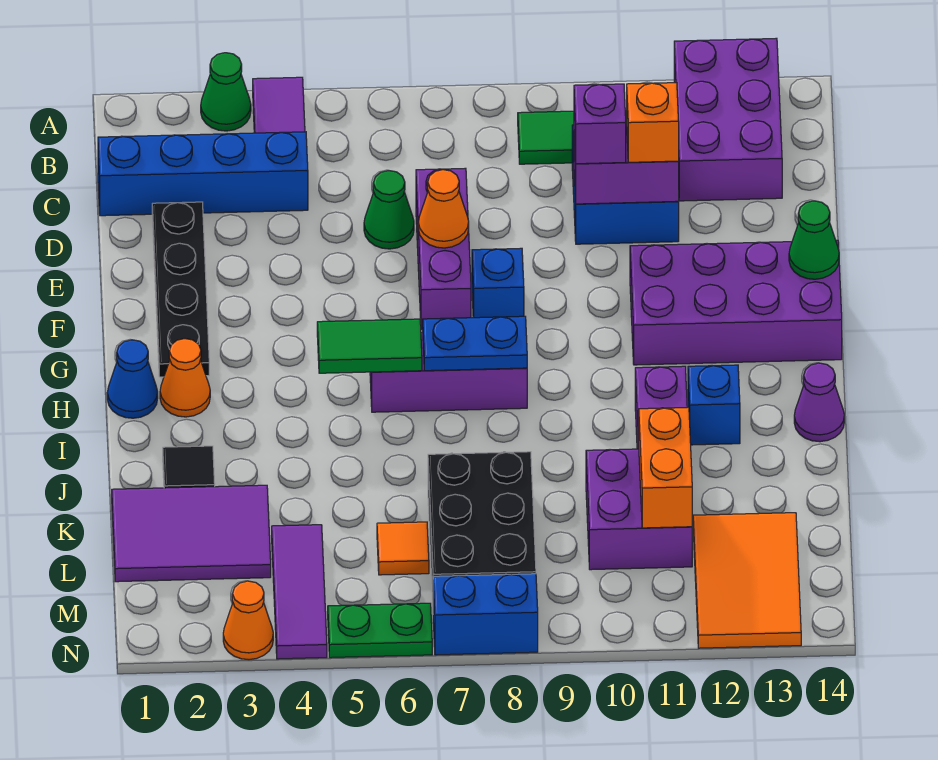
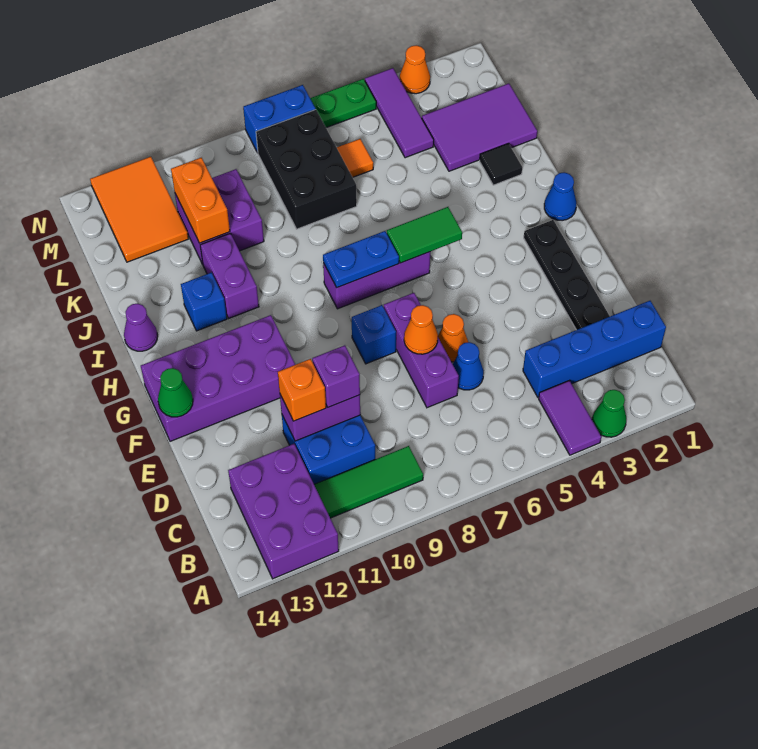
green cone D6 level 1 -> blue cone D6 level 1
orange cone H2 level 1 -> orange cone E6 level 1

